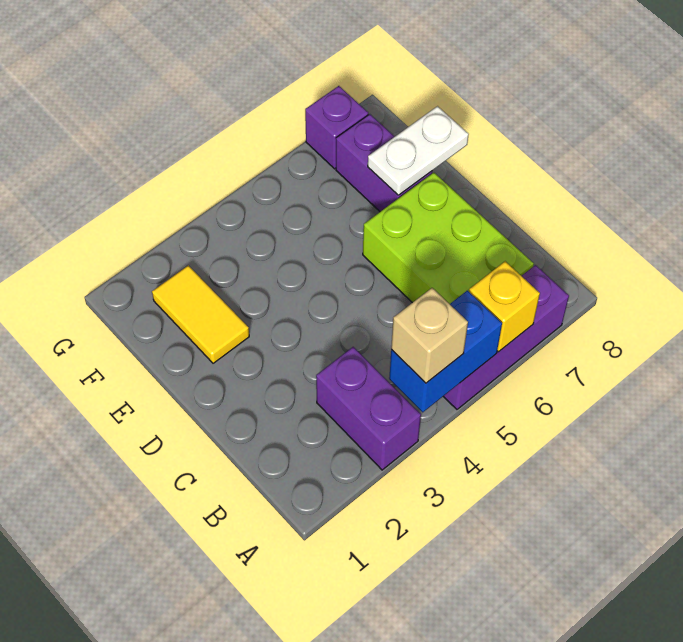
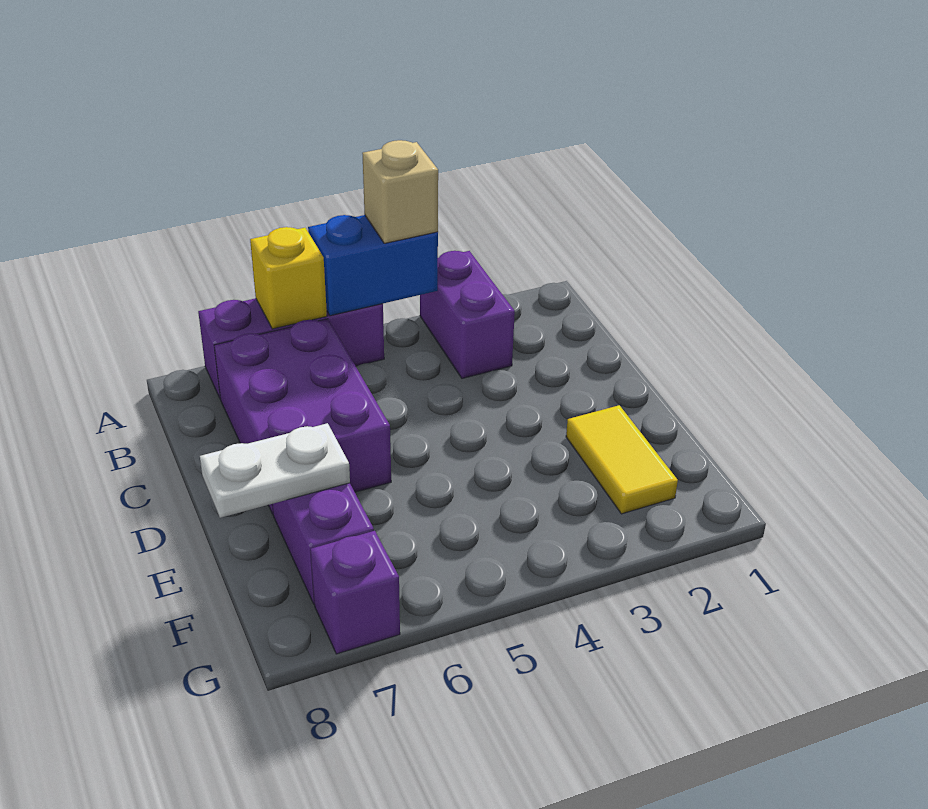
lime brick B6:D7 level 1 -> purple brick B6:D7 level 1

